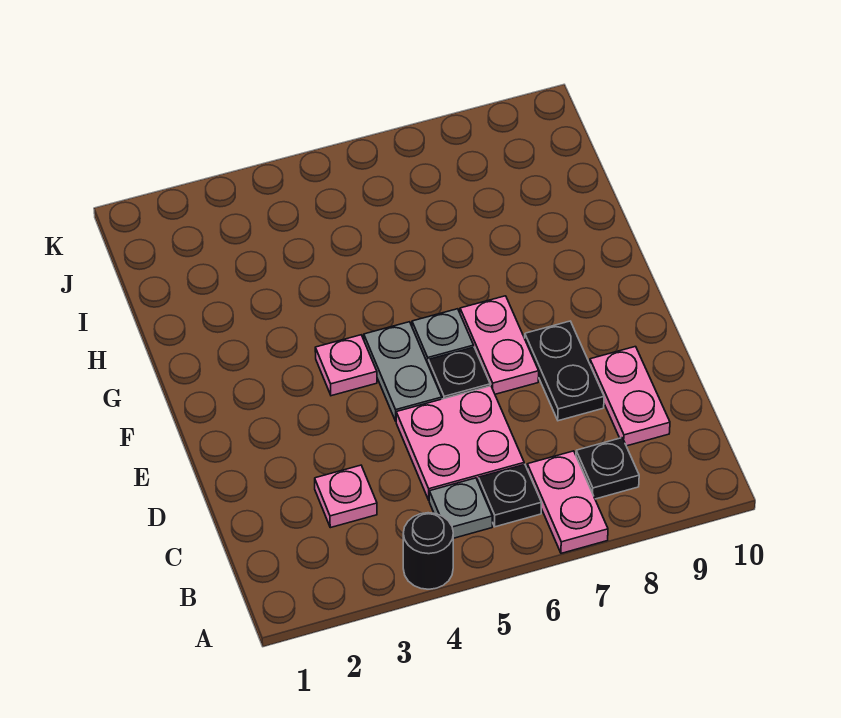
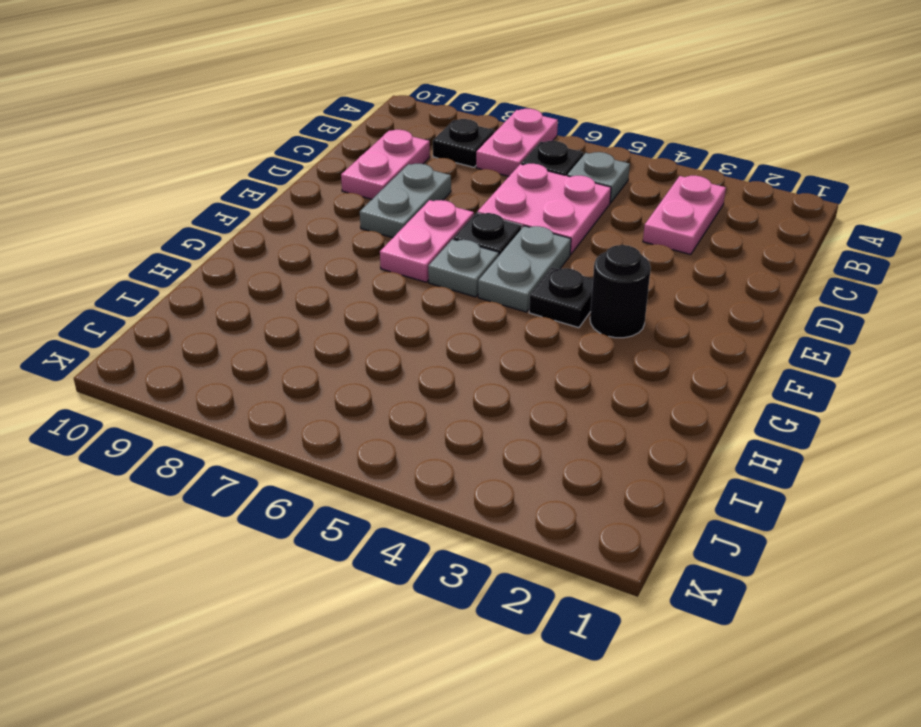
black round brick A4 level 1 -> black round brick F3 level 1
pink plate C3 level 1 -> pink plate B3:C3 level 1
black plate D8:E8 level 1 -> grey plate D8:E8 level 1
pink plate F4 level 1 -> black plate F4 level 1

